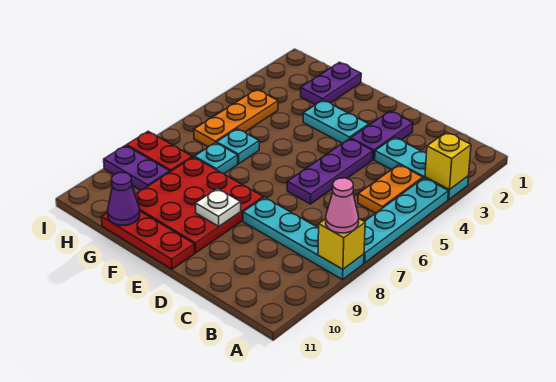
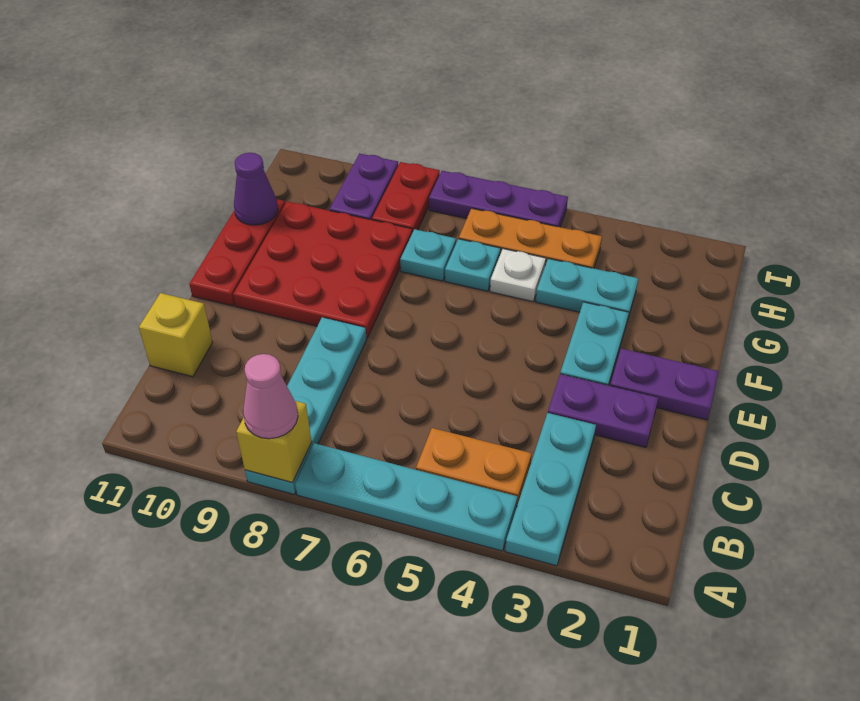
yellow brick A3 level 2 -> yellow brick C11 level 1
purple plate D4:D6 level 1 -> purple plate I5:I7 level 1
white plate E9 level 2 -> white plate G5 level 1
purple plate G1:G2 level 1 -> purple plate E1:E2 level 1
none -> cyan plate G3:G4 level 1

